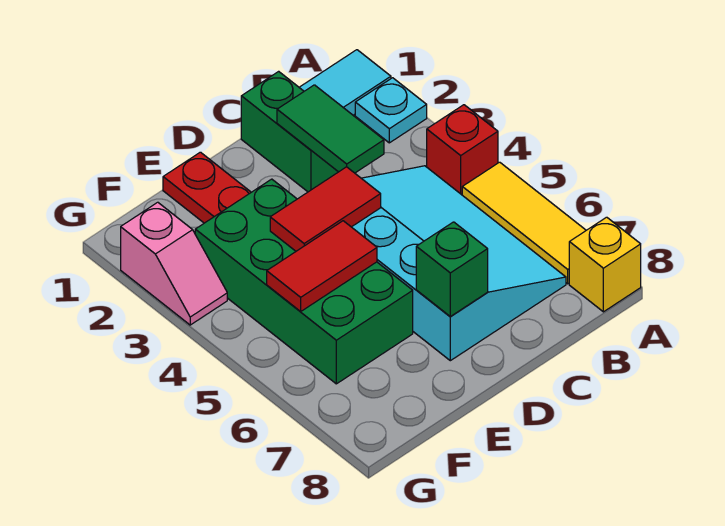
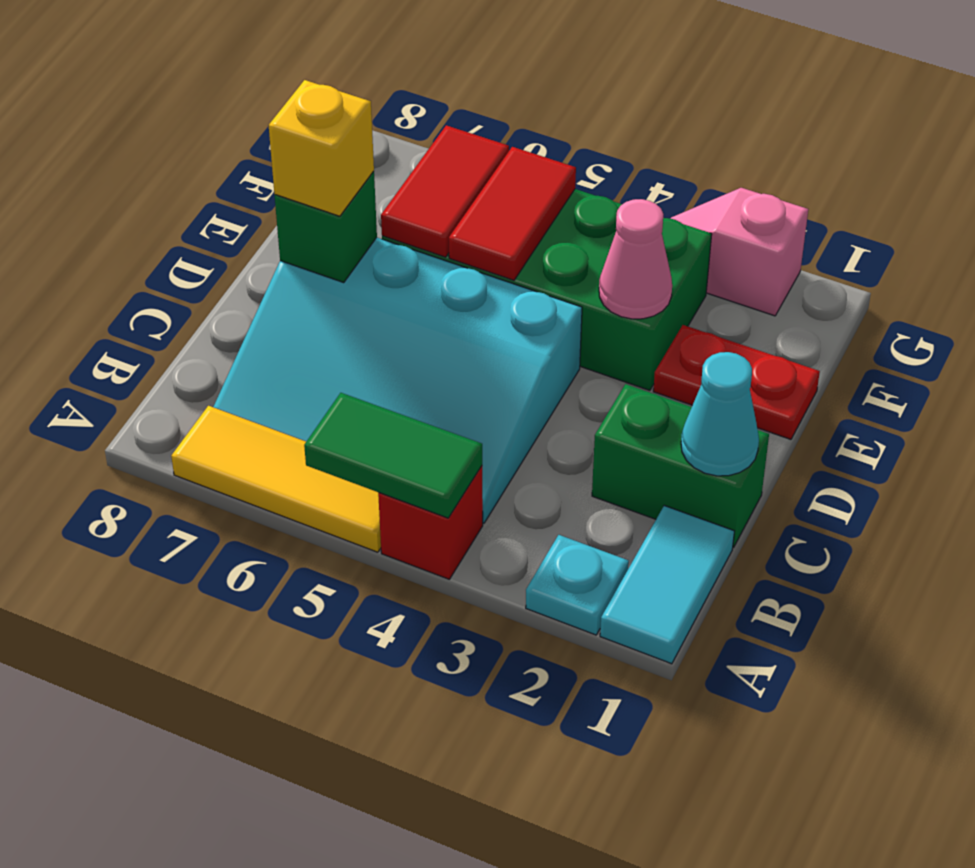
yellow brick A8 level 1 -> yellow brick D7 level 3
none -> cyan cone C1 level 2
green tile C2:C3 level 2 -> green tile A4:A5 level 2
red tile D4:E4 level 2 -> red tile E6:F6 level 2
none -> pink cone E3 level 2

